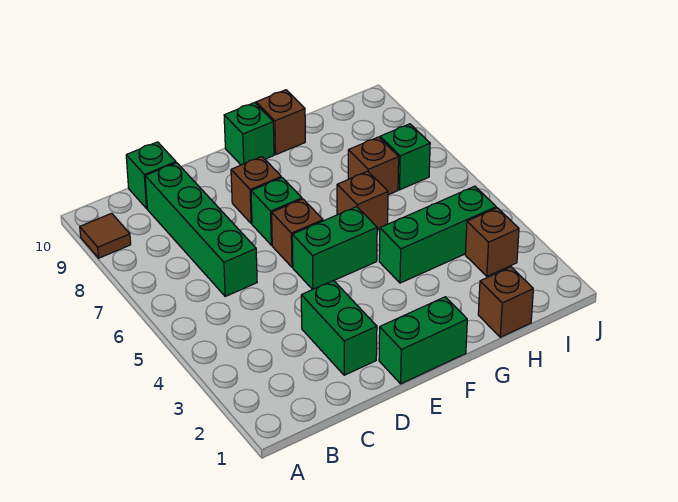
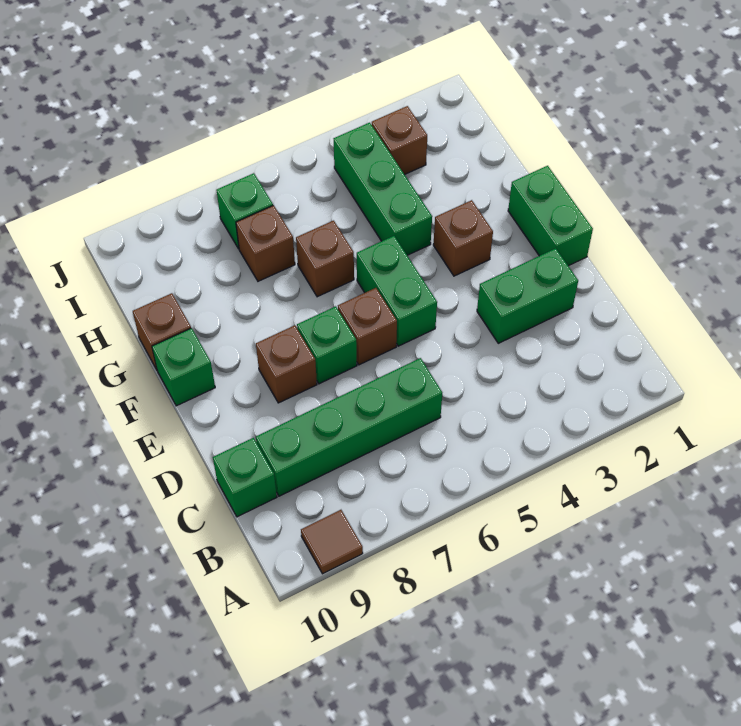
brown brick H1 level 1 -> brown brick F3 level 1

